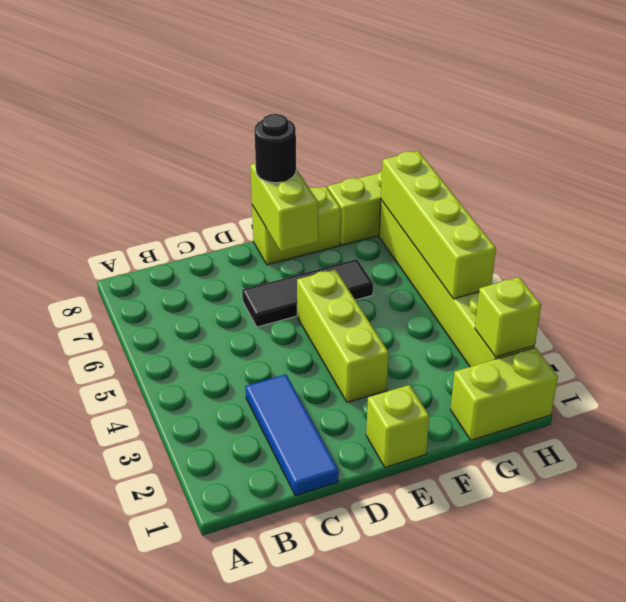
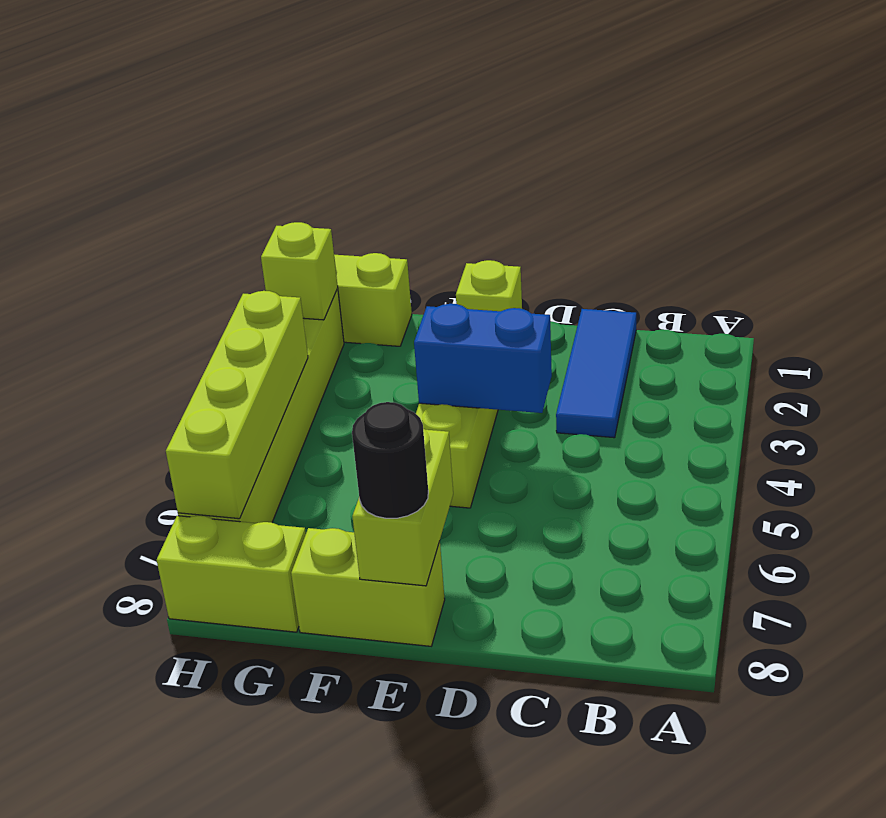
none -> blue brick D4:E4 level 2
black tile D6:F6 level 1 -> none

